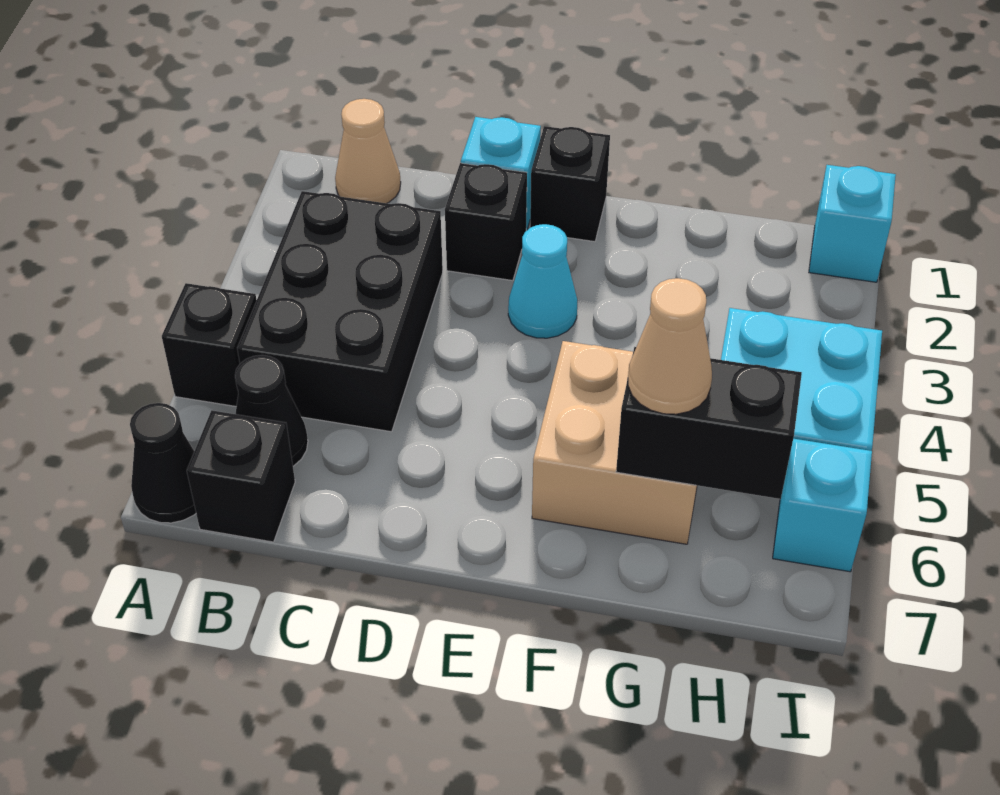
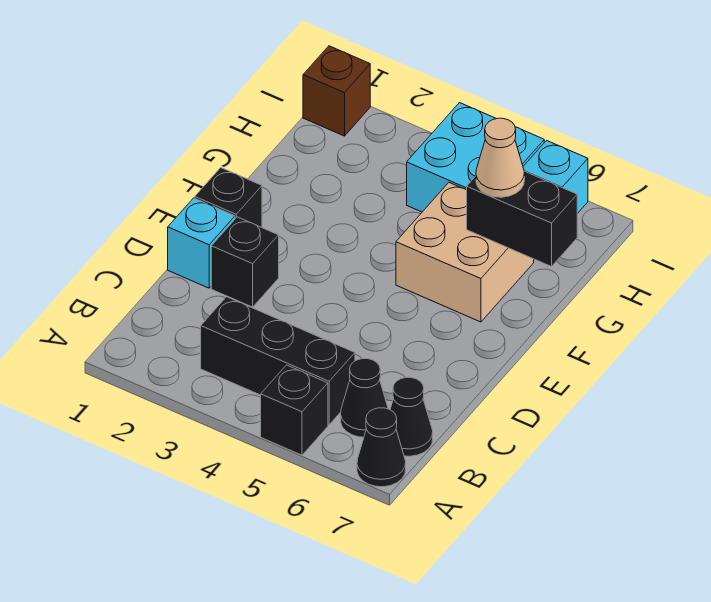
tan cone B1 level 1 -> none
black brick B3:C5 level 1 -> black brick B3:B5 level 1
black brick B7 level 1 -> black cone B7 level 1
cyan cone E3 level 1 -> none
black brick G6:H6 level 2 -> black brick G6:G7 level 2
cyan brick I1 level 1 -> brown brick I1 level 1

